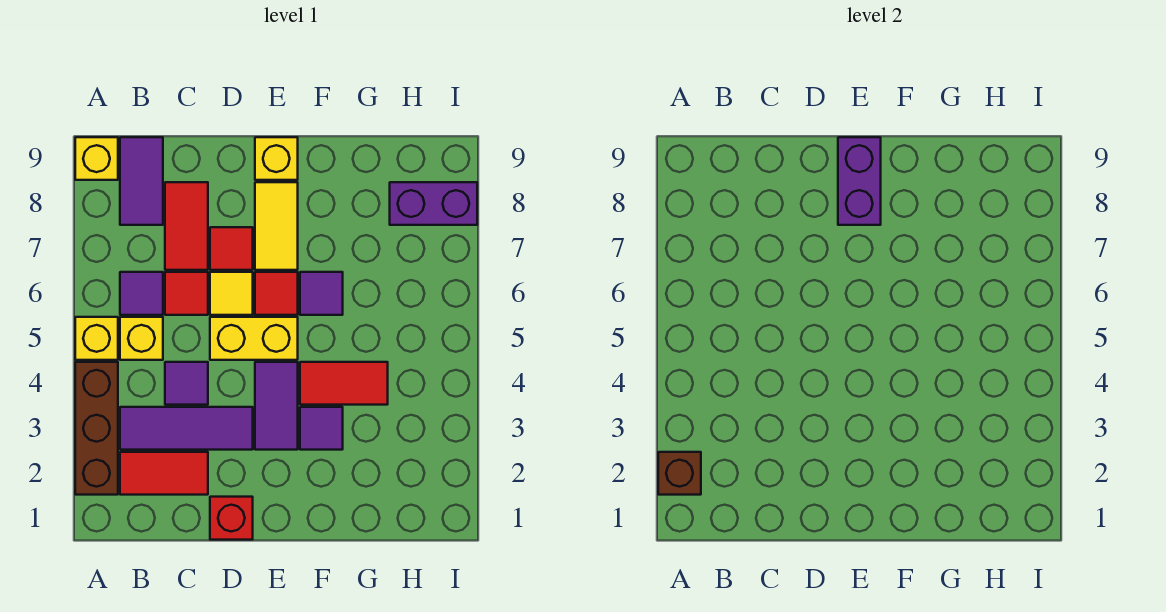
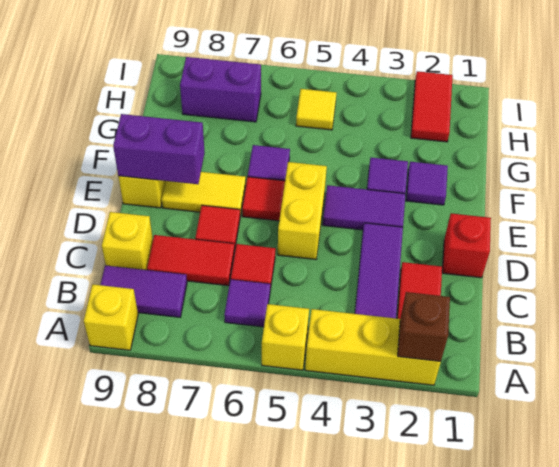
brown brick A2:A4 level 1 -> yellow brick A2:A4 level 1
yellow brick B5 level 1 -> yellow brick C9 level 1
purple tile C4 level 1 -> purple tile F2 level 1
yellow tile D6 level 1 -> yellow tile H5 level 1
red tile F4:G4 level 1 -> red tile H2:I2 level 1
purple brick H8:I8 level 1 -> purple brick H7:H8 level 1

